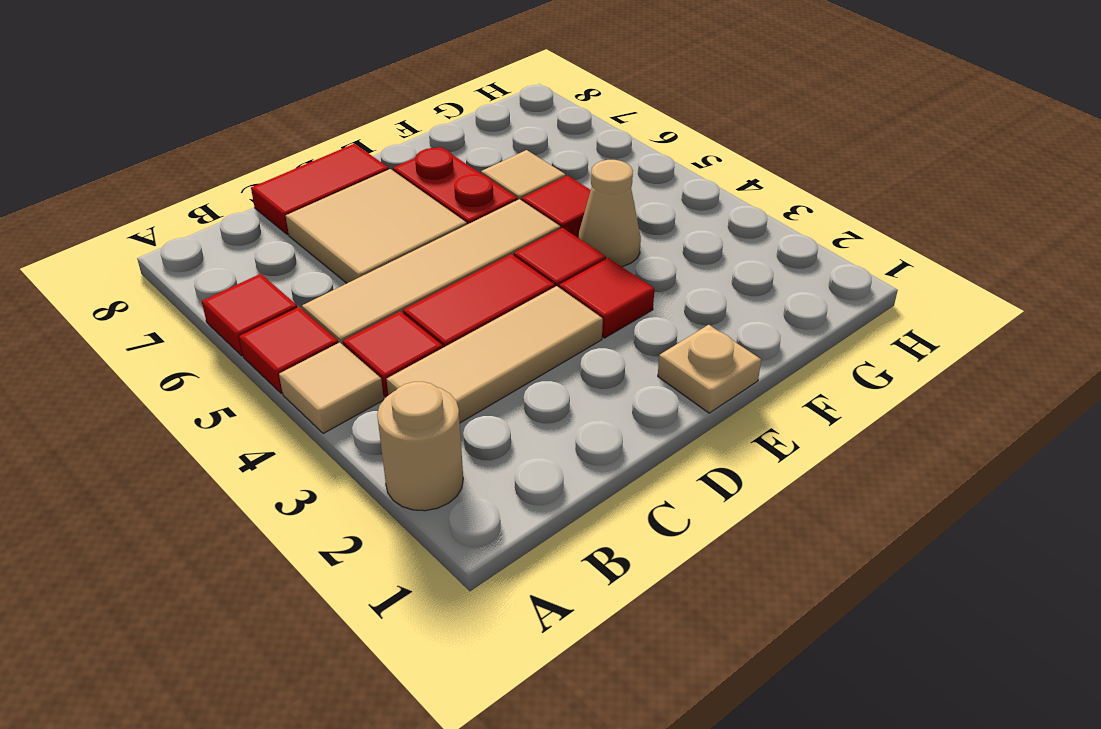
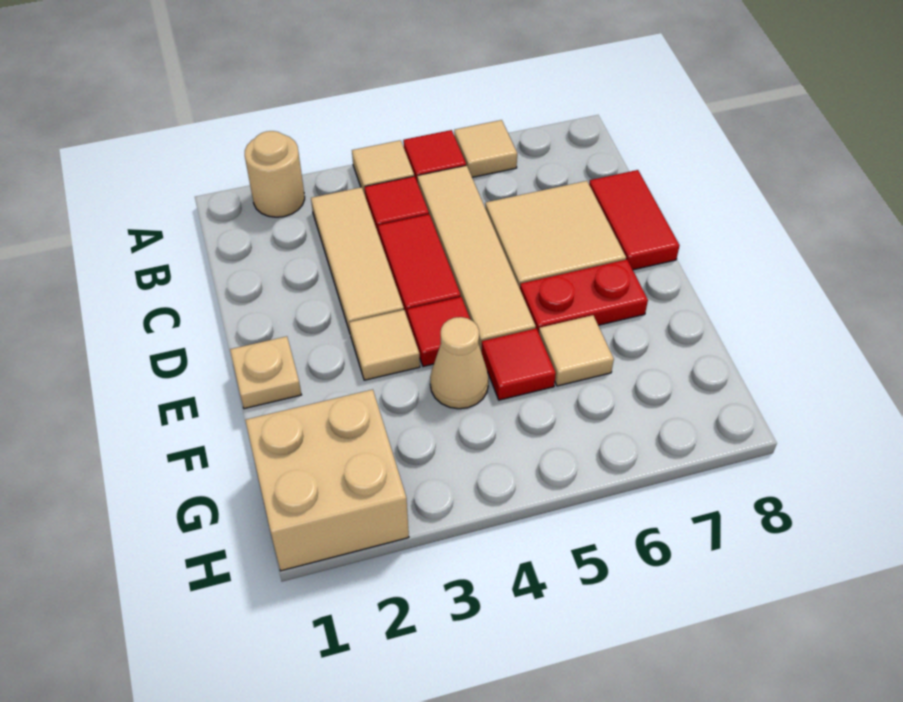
red tile A6 level 1 -> tan tile A6 level 1
red tile E3 level 1 -> tan tile E3 level 1
none -> tan brick G1:H2 level 1

